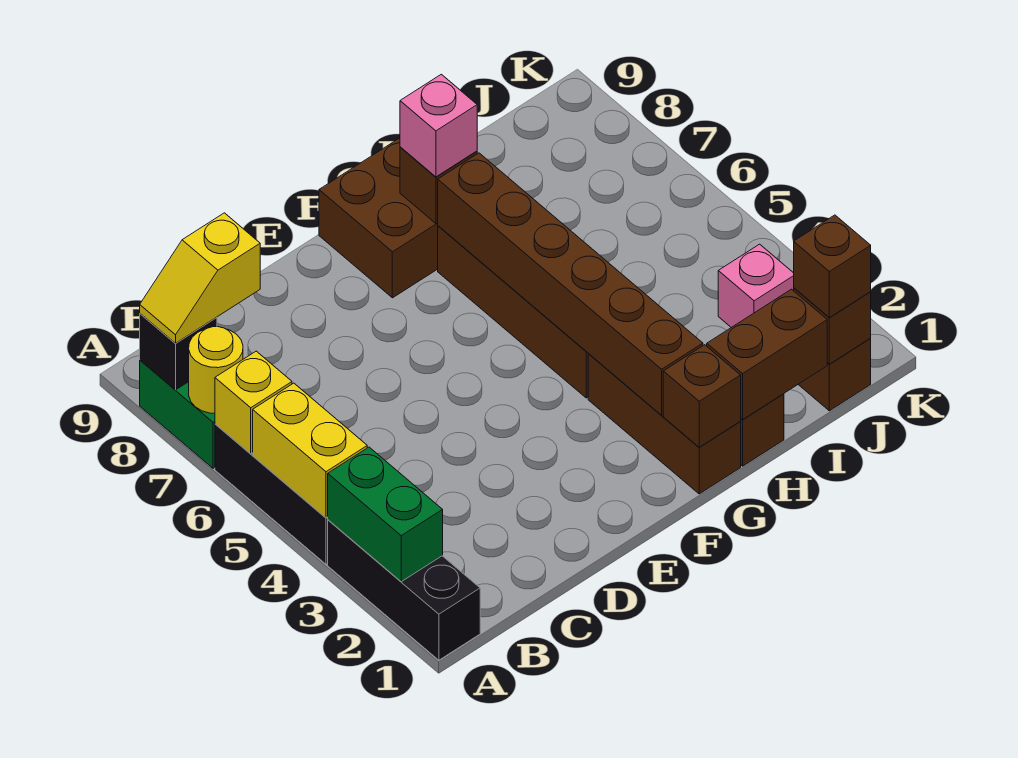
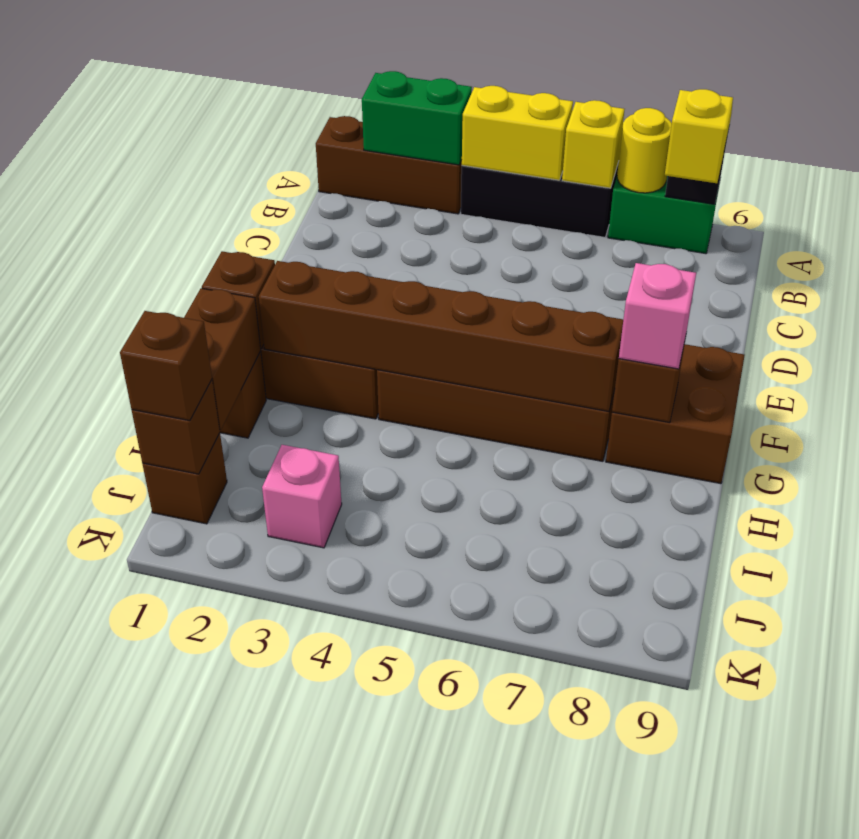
black brick A1:A3 level 1 -> brown brick A1:A3 level 1

